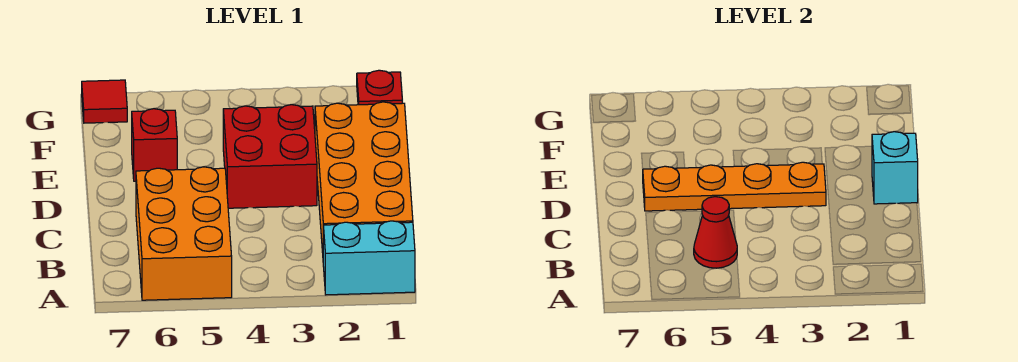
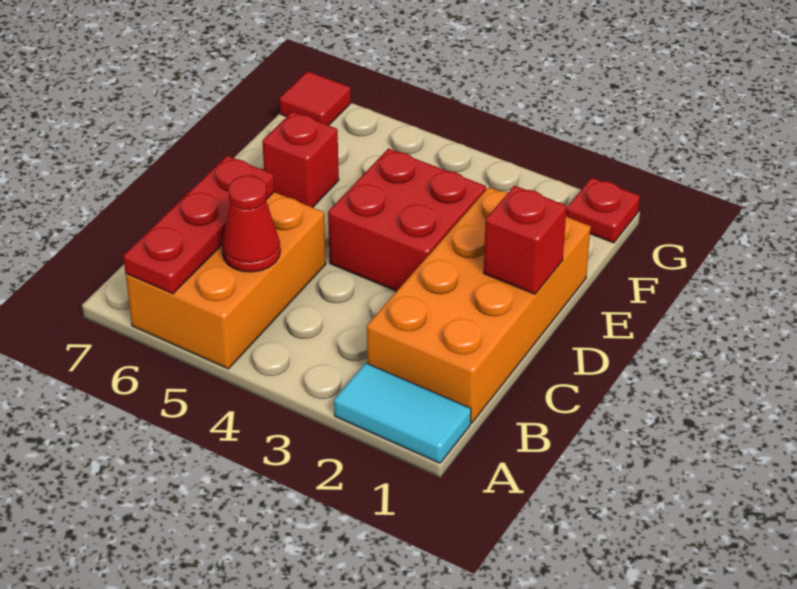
cyan brick A1:A2 level 1 -> cyan tile A1:A2 level 1
none -> red plate A6:C6 level 2
cyan brick D1 level 2 -> red brick D1 level 2
orange plate D3:D6 level 2 -> none

